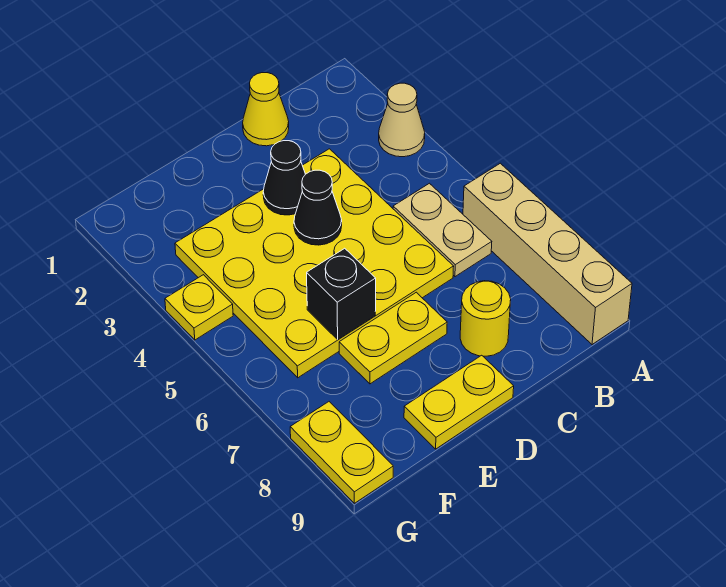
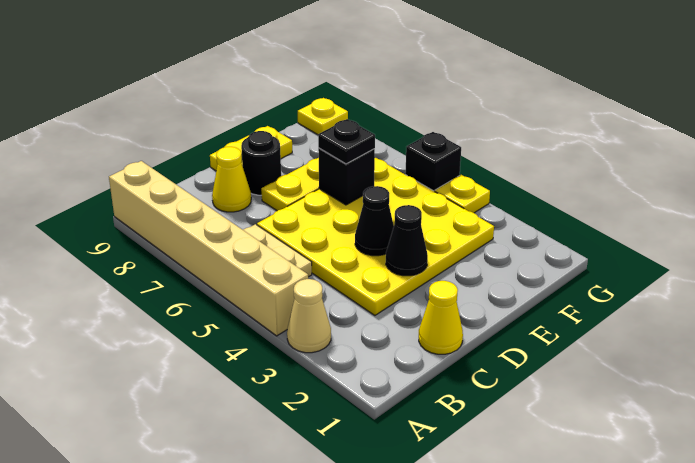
tan brick A6:A9 level 1 -> tan brick A4:A9 level 1
yellow round brick C8 level 1 -> yellow cone C8 level 1
none -> black round brick D8 level 1
none -> black plate E6 level 3
none -> black brick G5 level 1
yellow plate G8:G9 level 1 -> yellow plate G9 level 1

